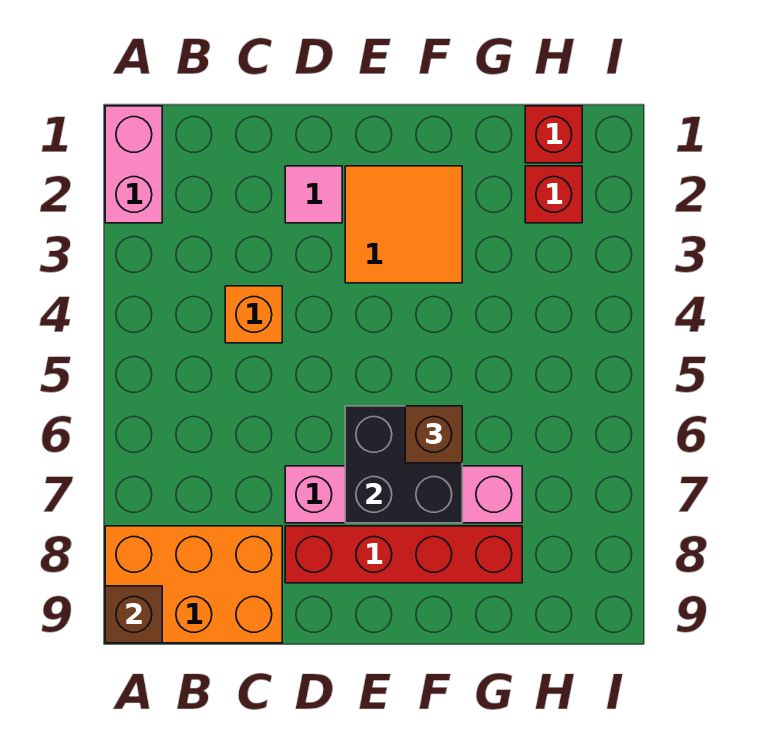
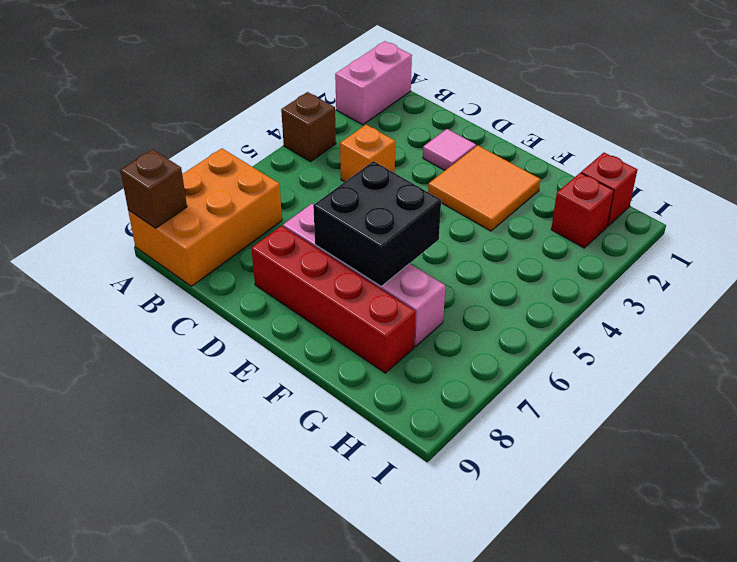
orange brick A8:C9 level 1 -> orange brick A7:B9 level 1
brown brick F6 level 3 -> brown brick A4 level 1

